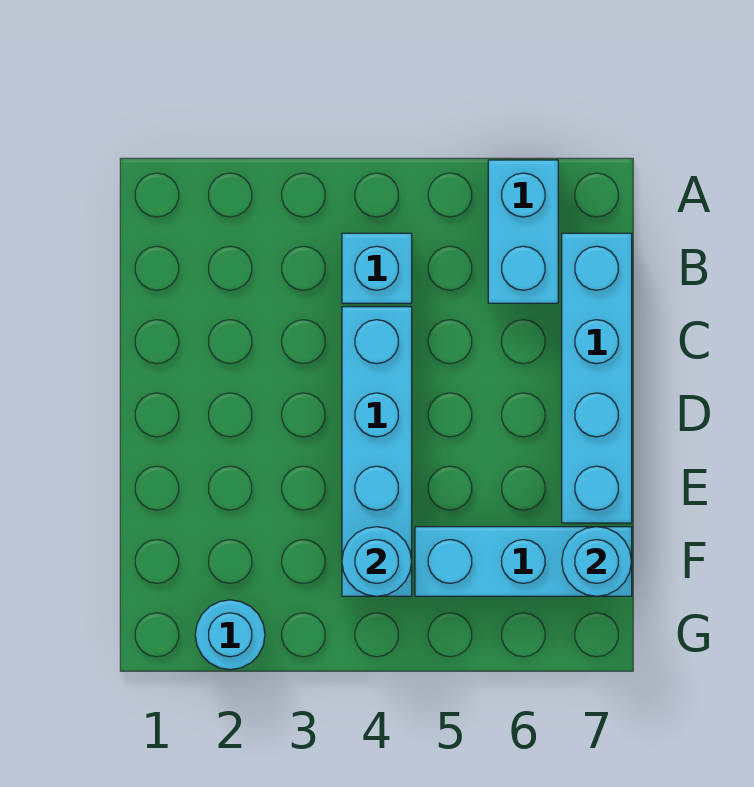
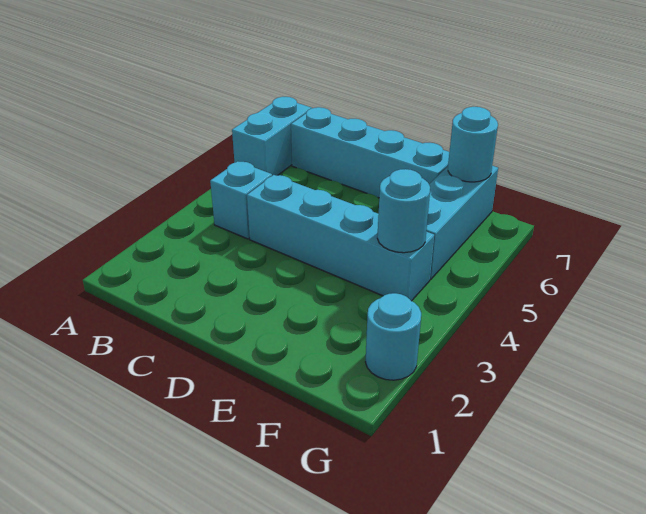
cyan brick A6:B6 level 1 -> cyan brick A6:A7 level 1

